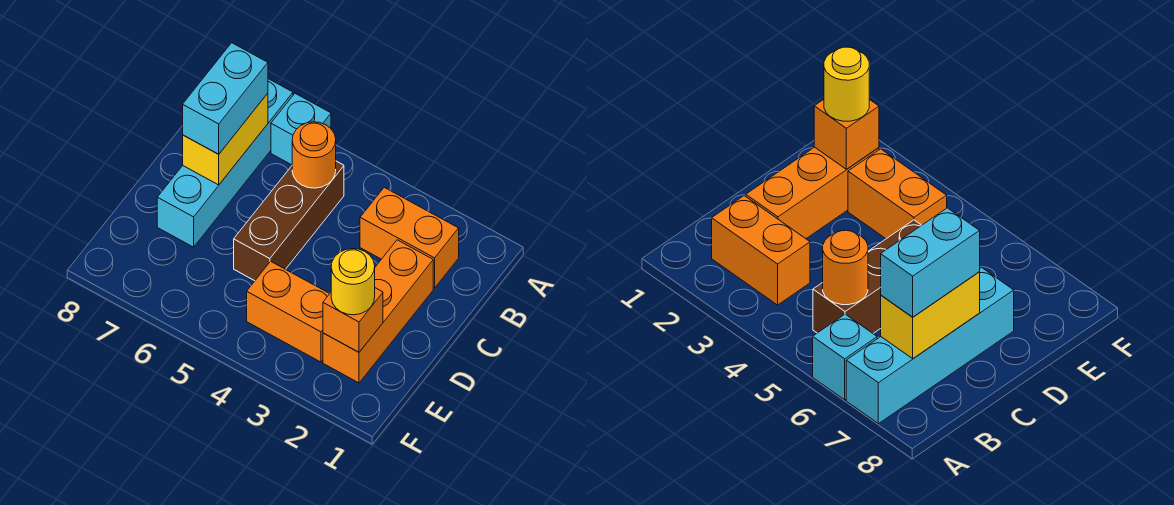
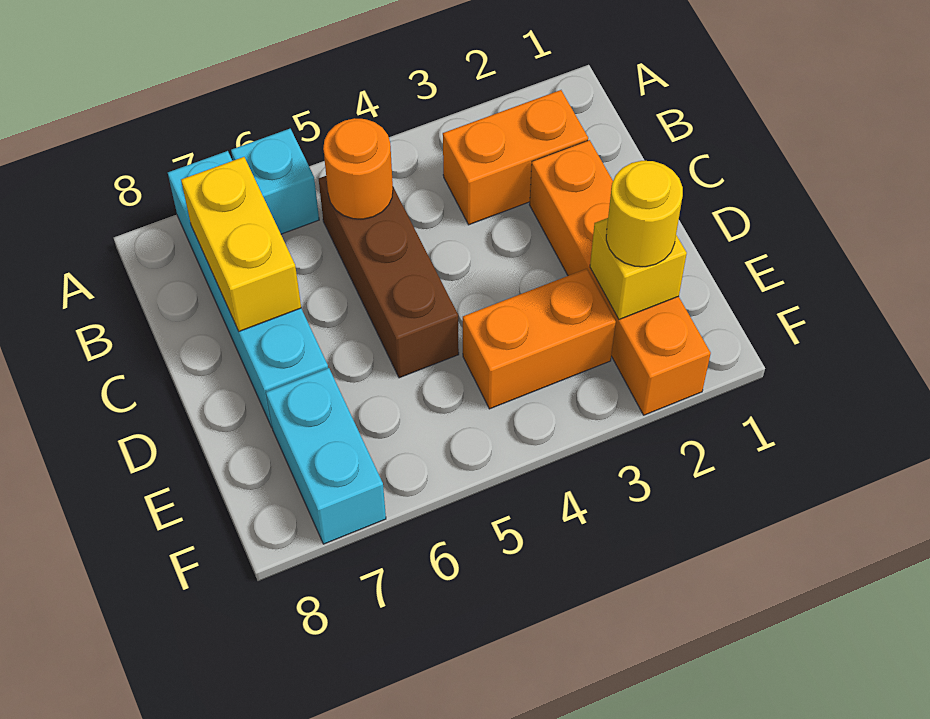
cyan brick B7:C7 level 3 -> cyan brick E7:F7 level 1
orange brick C2:E2 level 1 -> orange brick C2:F2 level 1
orange brick E2 level 2 -> yellow brick E2 level 2

